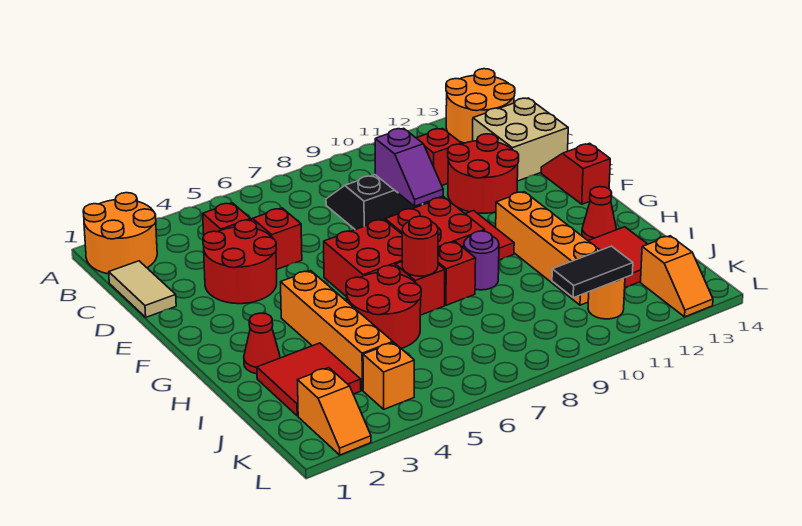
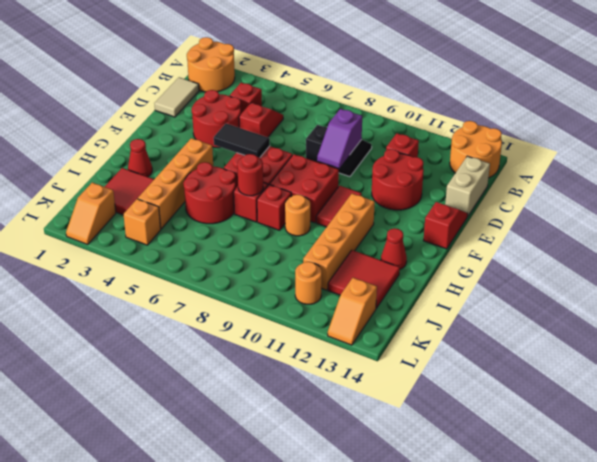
tan brick C13:D14 level 1 -> tan brick C14:D14 level 1
purple round brick H9 level 1 -> orange round brick H9 level 1
black tile K10:K11 level 2 -> black tile F5:F6 level 2

